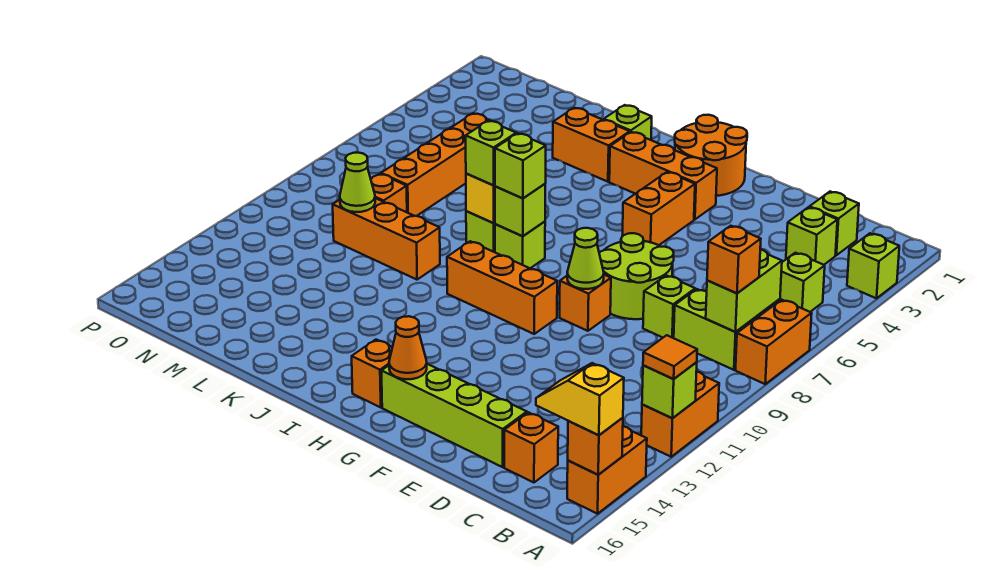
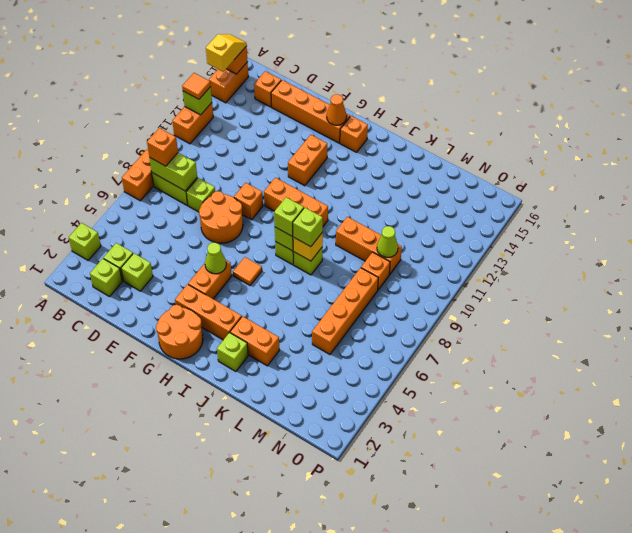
yellow slope A15:B15 level 3 top A -> yellow slope A14:A15 level 3 top 14
lime brick B5 level 1 -> lime brick D3 level 1
lime brick B7:B8 level 2 -> lime brick B8:C8 level 2
lime brick D15:G15 level 1 -> orange brick D15:G15 level 1
lime round brick E7:F8 level 1 -> orange round brick E7:F8 level 1
lime cone F9 level 2 -> lime cone G5 level 2
none -> orange brick G12:G13 level 1
none -> orange tile H6 level 1

